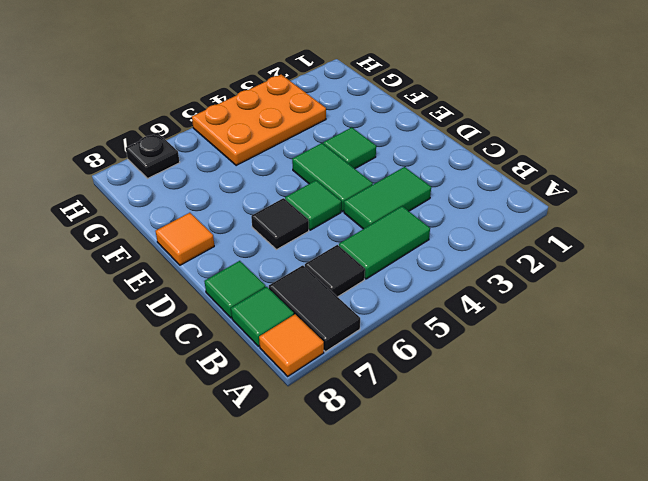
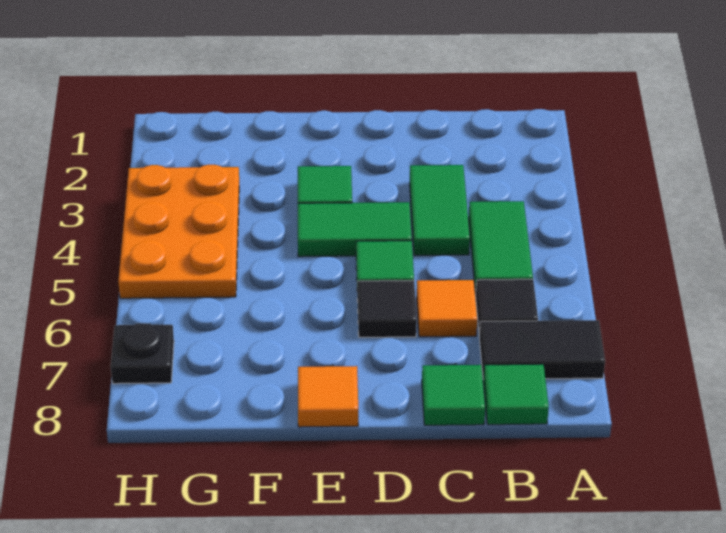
orange tile A8 level 1 -> orange tile C6 level 1

